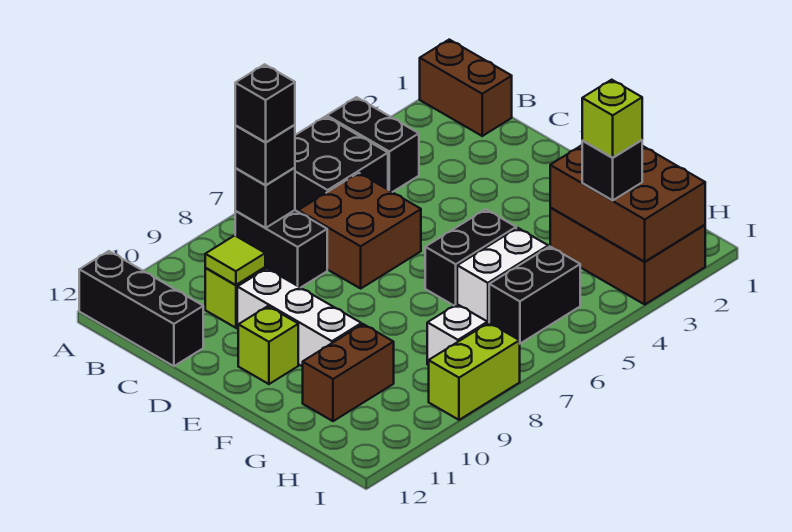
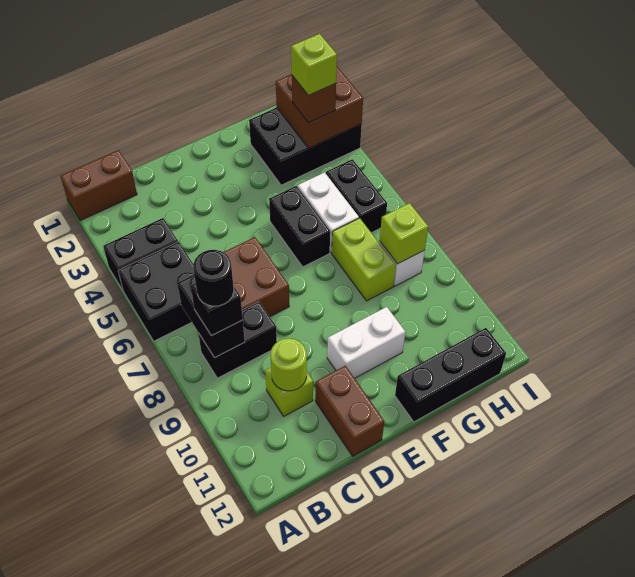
black brick A12:C12 level 1 -> black brick F12:H12 level 1
black brick B8 level 2 -> black brick B7:B8 level 2
black brick B8 level 4 -> black round brick B8 level 4
lime tile C10 level 2 -> lime round brick C10 level 2
white brick D10:F10 level 1 -> white brick E10:F10 level 1
lime brick E11 level 1 -> lime brick H8 level 2
brown brick G2:I3 level 1 -> black brick G2:I3 level 1
brown brick G2:I3 level 2 -> brown brick H2:I3 level 2
brown brick G10:G11 level 1 -> brown brick D11:D12 level 1
black brick H3 level 3 -> brown brick H3 level 3
lime brick I8:I9 level 1 -> lime brick G7:G8 level 1

